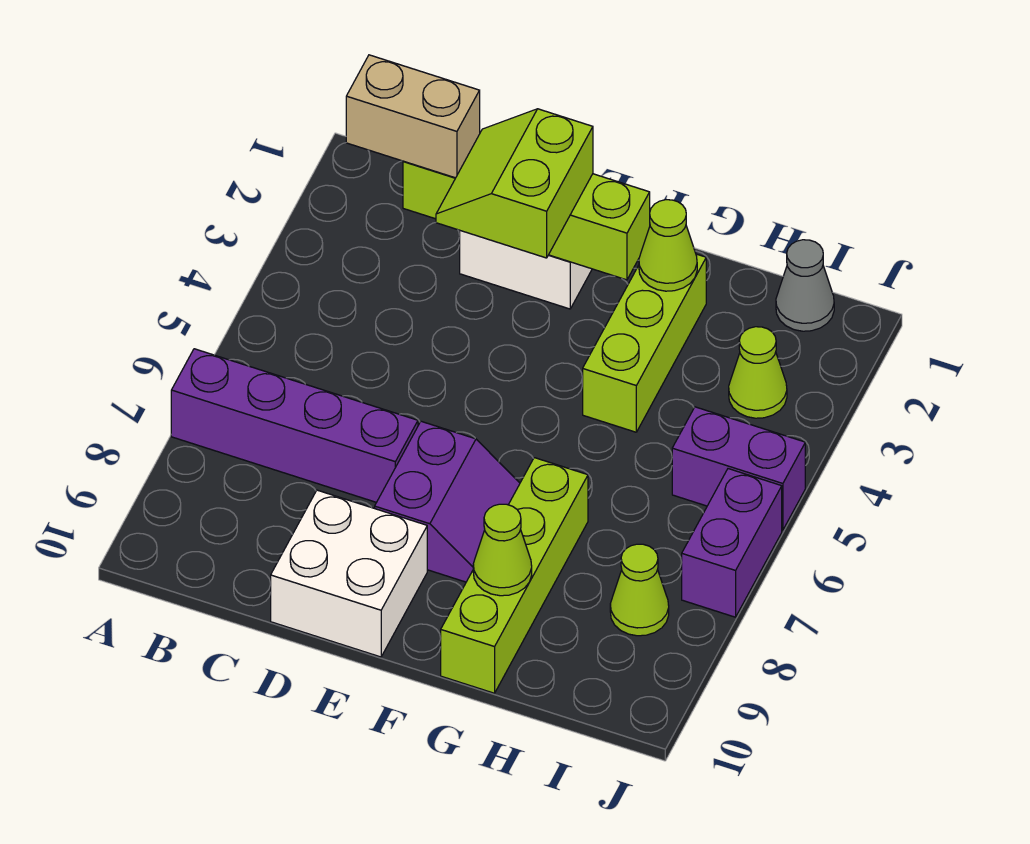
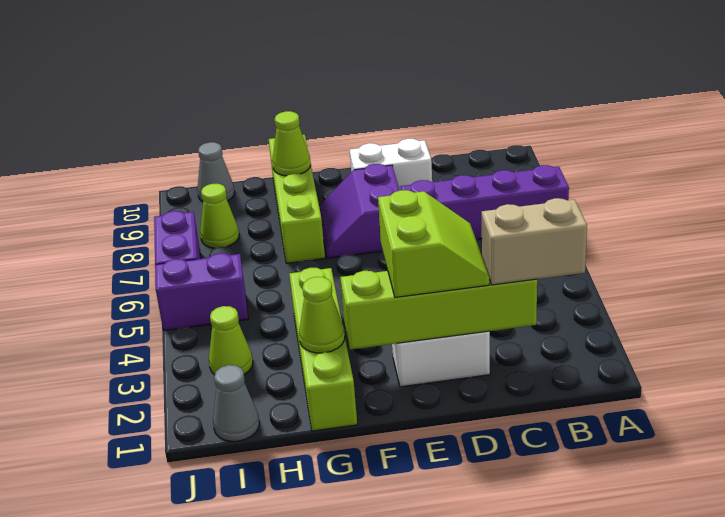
white brick D9:E10 level 1 -> white brick D9:E9 level 1
lime brick G2:G4 level 1 -> lime brick G1:G4 level 1
none -> grey cone I10 level 1

